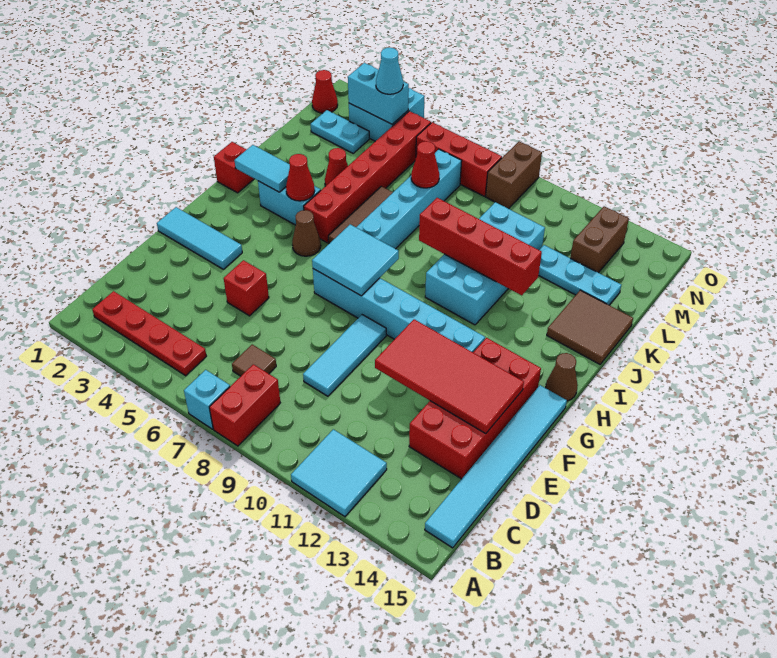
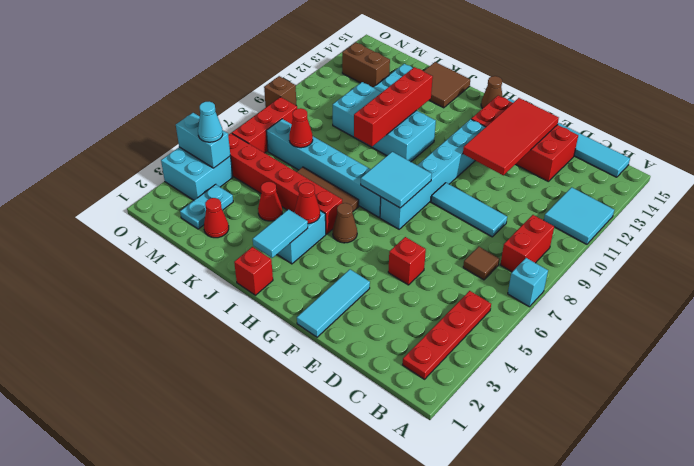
red brick A8:B8 level 1 -> red brick B8:B9 level 1
red cone N1 level 1 -> red cone L2 level 1
cyan brick N3:N4 level 2 -> cyan brick N4:O4 level 2
brown brick N9:O9 level 1 -> brown brick O9 level 1

